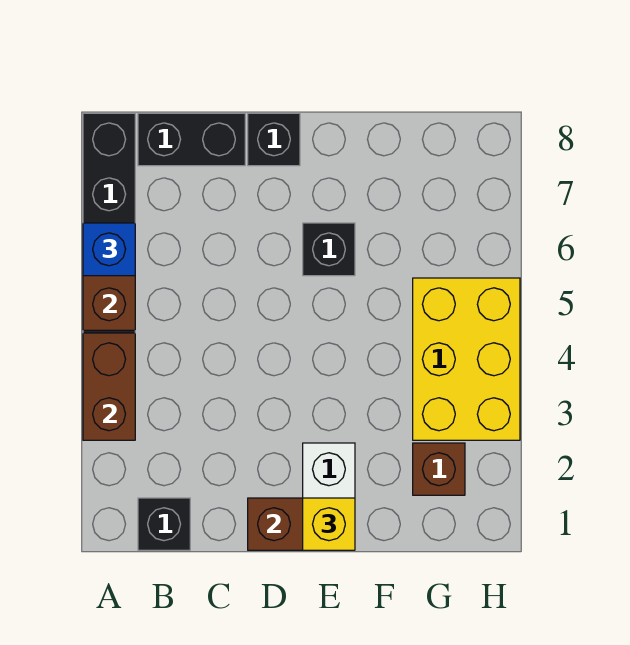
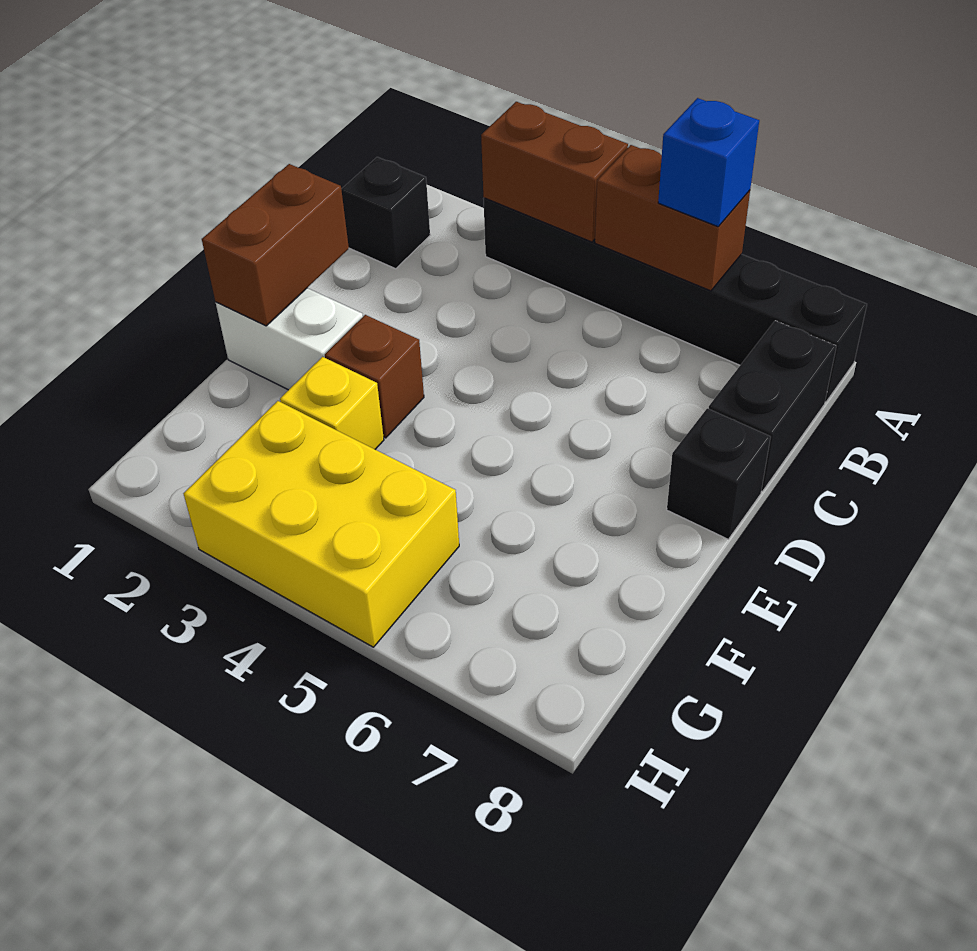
yellow brick E1 level 3 -> yellow brick F3 level 1
black brick E6 level 1 -> none
brown brick G2 level 1 -> brown brick E3 level 1

